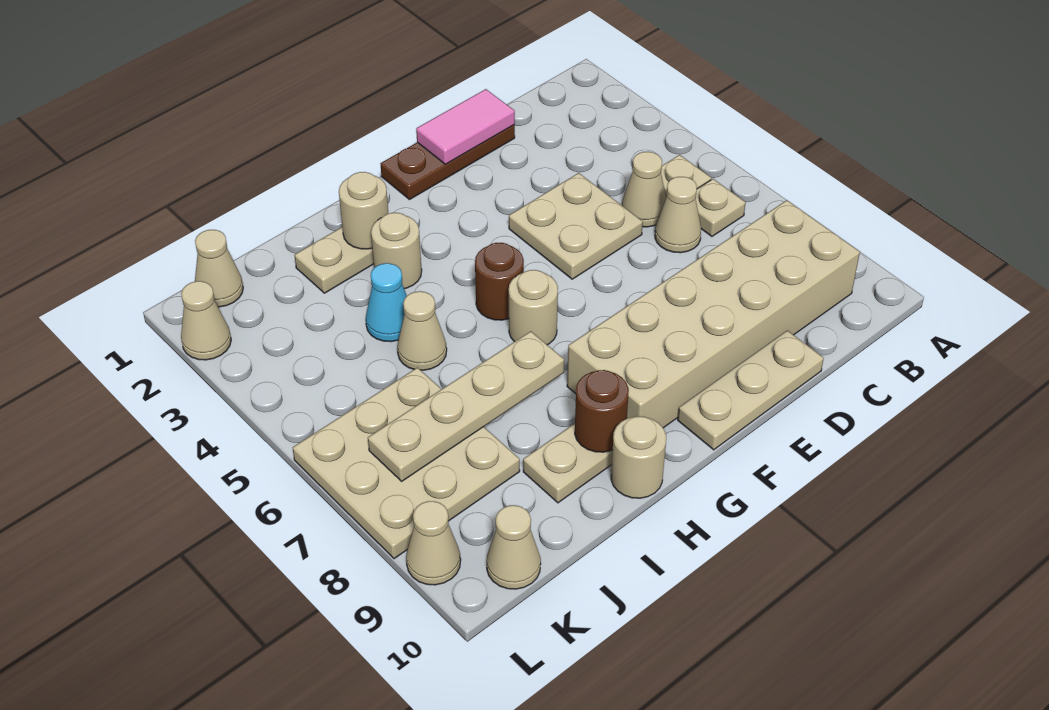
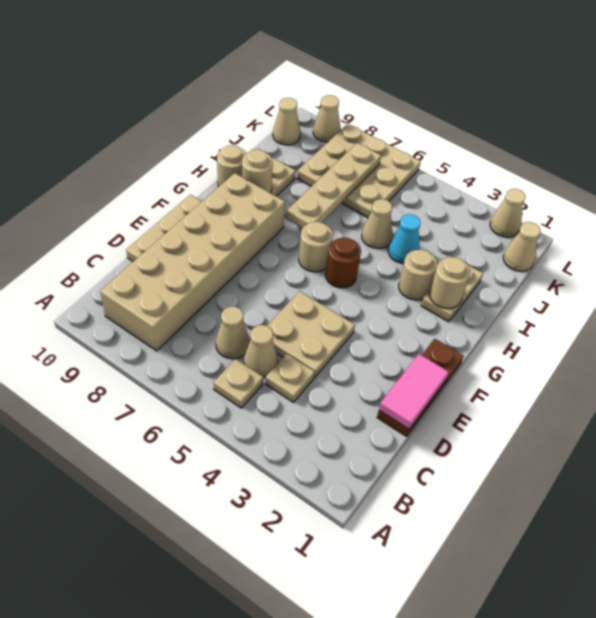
tan plate B6 level 1 -> tan plate C4 level 1
brown round brick H9 level 2 -> tan round brick H9 level 2

